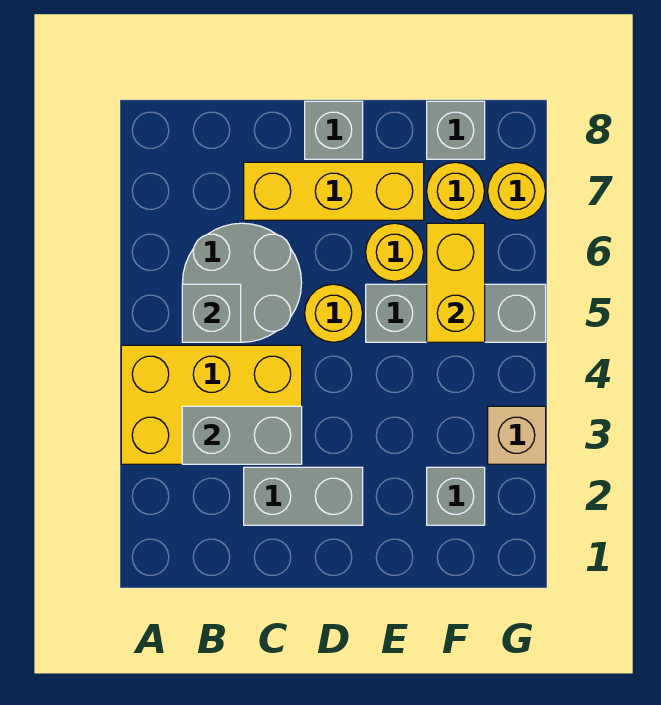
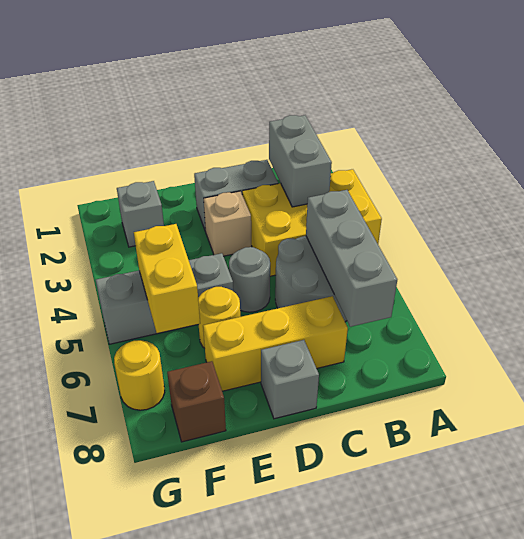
grey brick B3:C3 level 2 -> grey brick B2:B3 level 2
grey brick B5 level 2 -> grey brick B5:B7 level 2
yellow round brick D5 level 1 -> grey round brick D5 level 1
yellow round brick F7 level 1 -> none
grey brick F8 level 1 -> brown brick F8 level 1
tan brick G3 level 1 -> tan brick D3 level 1

